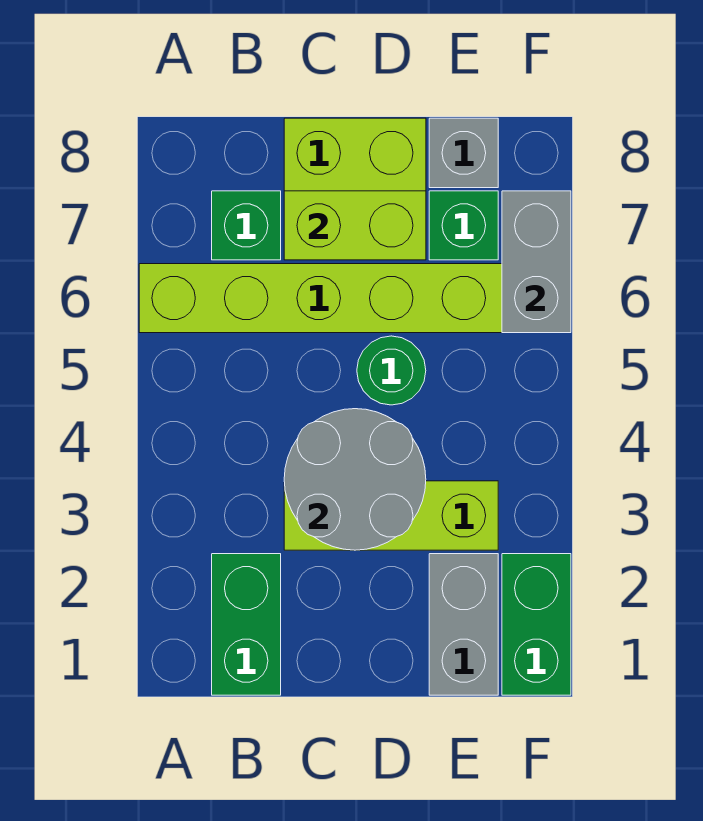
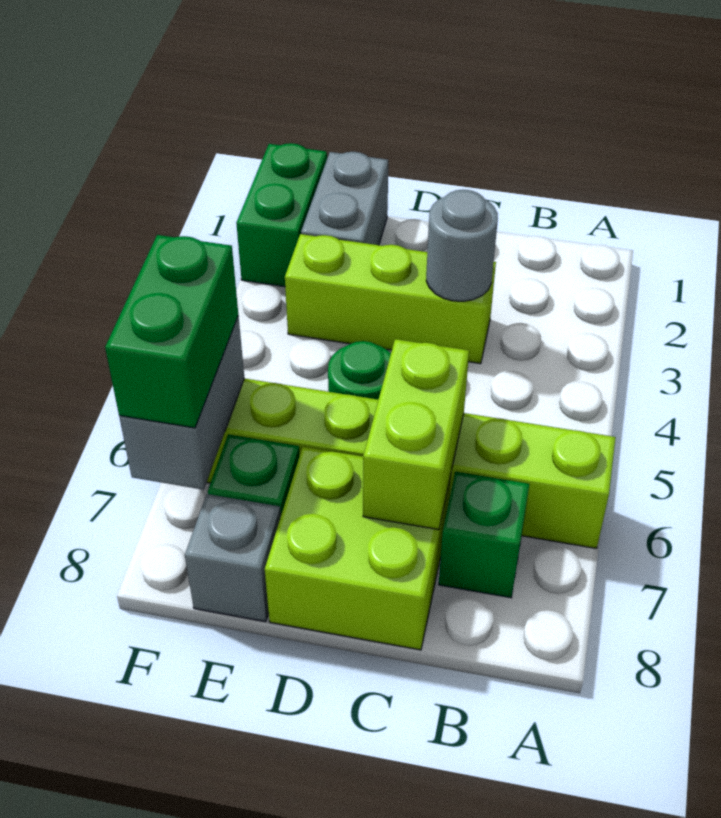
green brick B1:B2 level 1 -> green brick F6:F7 level 3
grey round brick C3:D4 level 2 -> grey round brick C3 level 2
lime brick C7:D7 level 2 -> lime brick C6:C7 level 2

